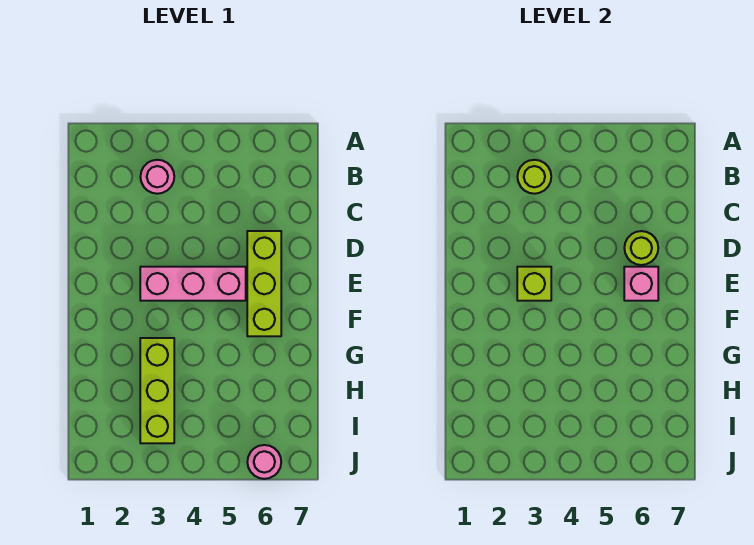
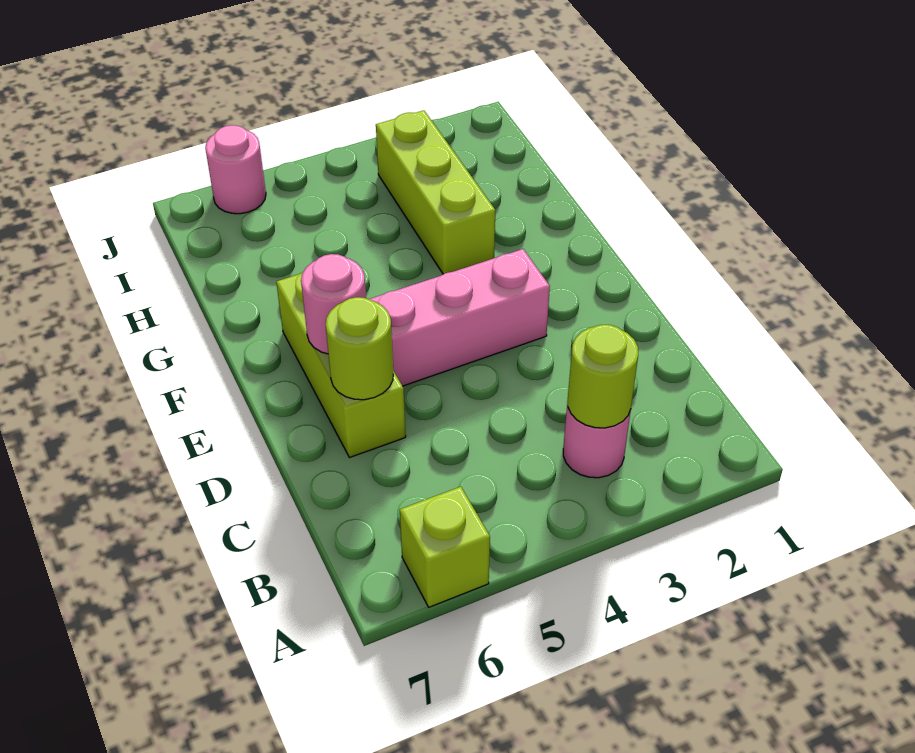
lime brick E3 level 2 -> lime brick A6 level 1
pink brick E6 level 2 -> pink round brick E6 level 2

